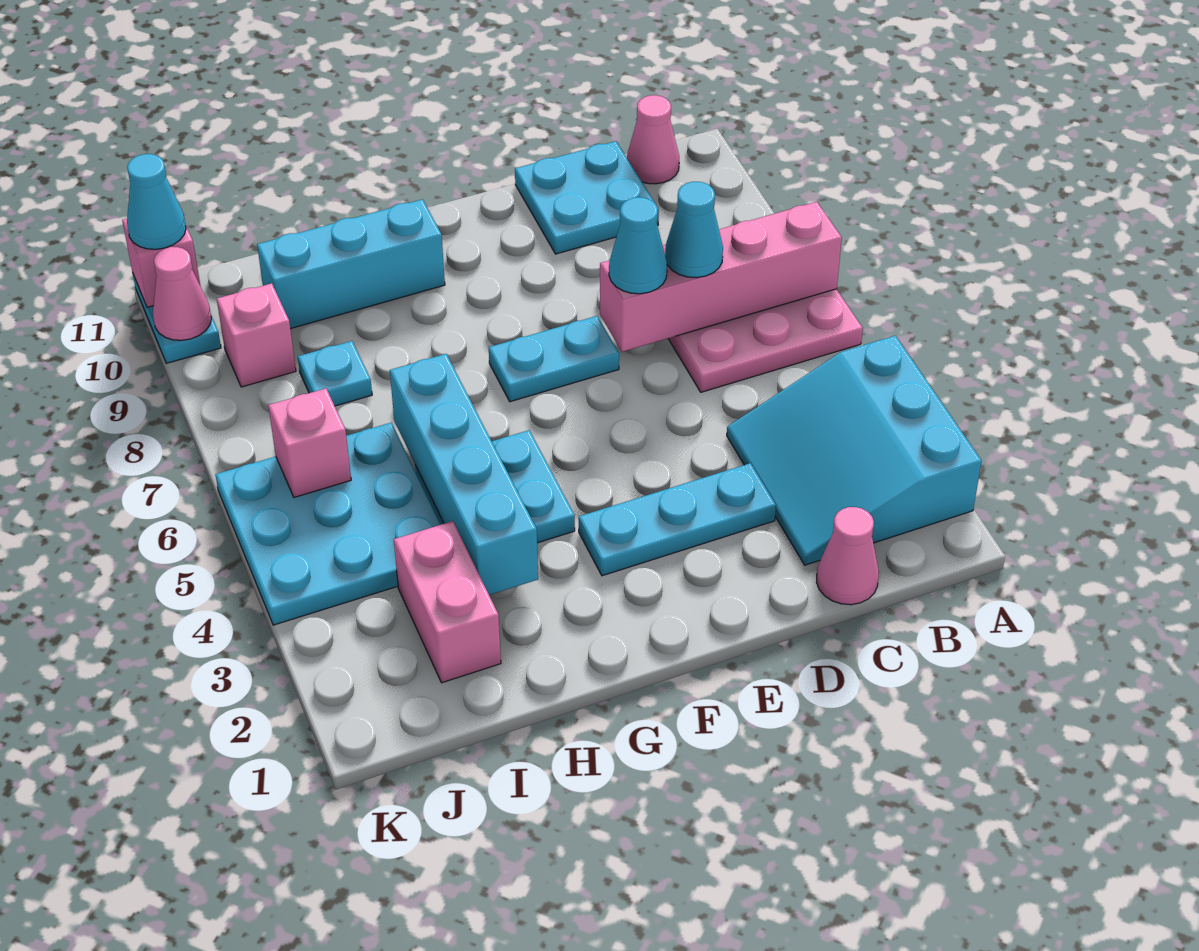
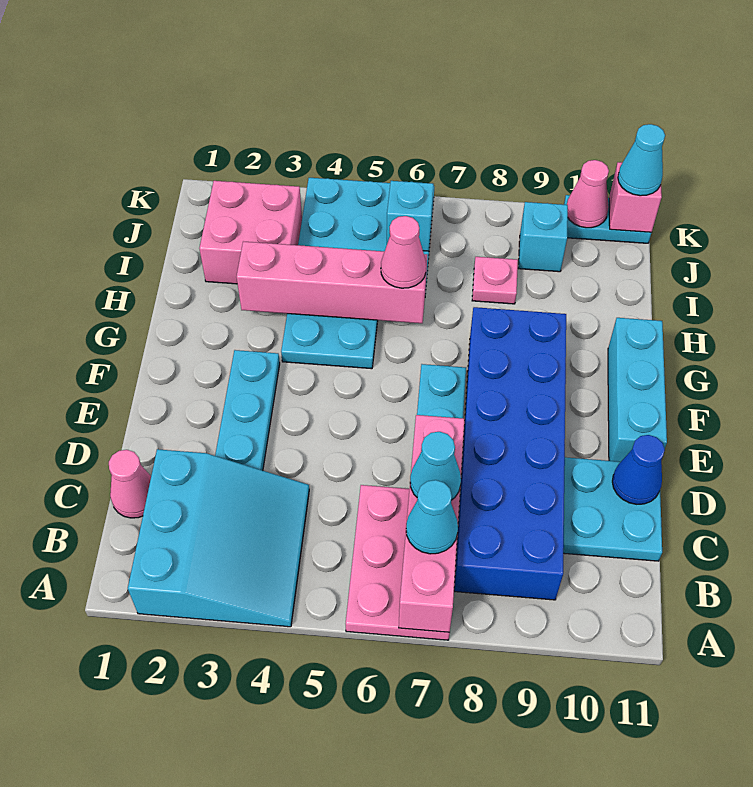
cyan slope A2:C4 level 1 top A -> cyan slope A2:C4 level 1 top 2
none -> blue brick B8:G9 level 1
pink cone B11 level 1 -> pink cone H6 level 3
cyan cone D7 level 3 -> cyan cone B7 level 3
none -> blue cone D11 level 2
cyan brick G10:I10 level 1 -> cyan brick E11:G11 level 1
cyan brick H3:H6 level 2 -> pink brick H3:H6 level 2
pink brick I2:I3 level 1 -> pink brick I2:J3 level 1
cyan plate I8 level 1 -> pink plate I8 level 1
pink brick J6 level 2 -> cyan brick J6 level 2
pink brick J9 level 1 -> cyan brick J9 level 1

